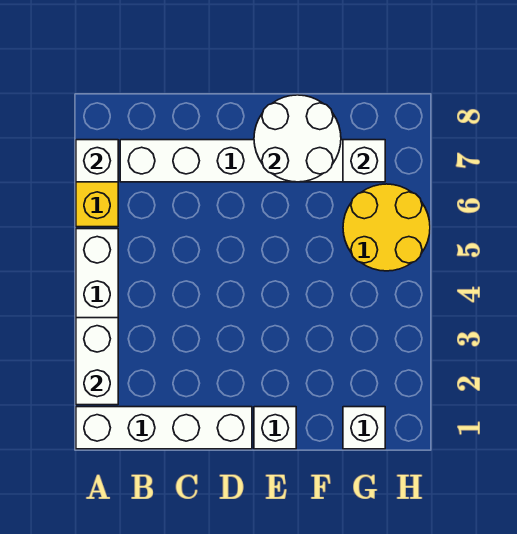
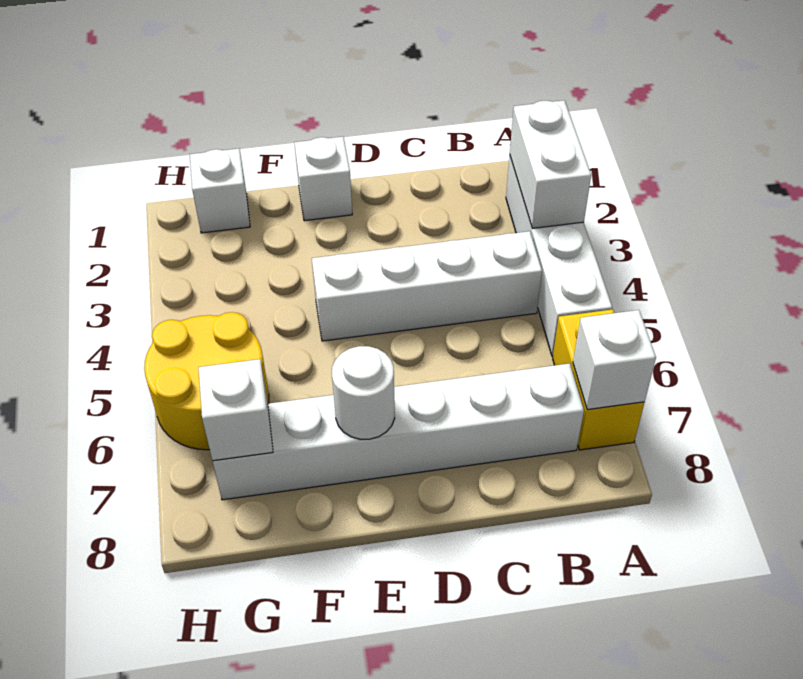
white brick A1:D1 level 1 -> white brick B4:E4 level 1
white round brick E7:F8 level 2 -> white round brick E7 level 2

